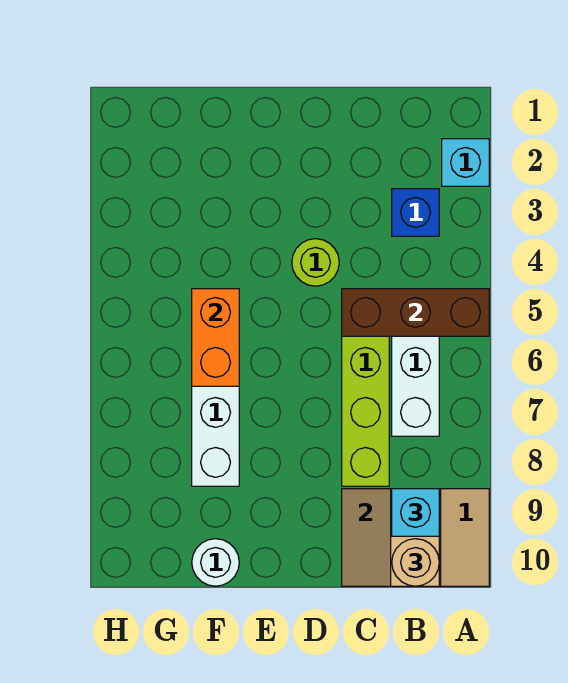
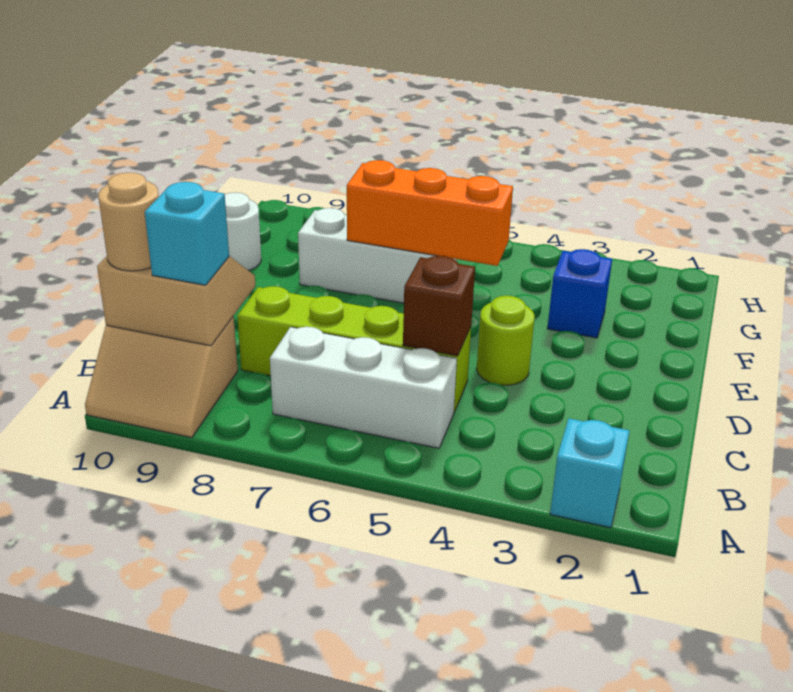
brown brick A5:C5 level 2 -> brown brick C5 level 2
blue brick B3 level 1 -> blue brick F3 level 1
orange brick F5:F6 level 2 -> orange brick F5:F7 level 2

